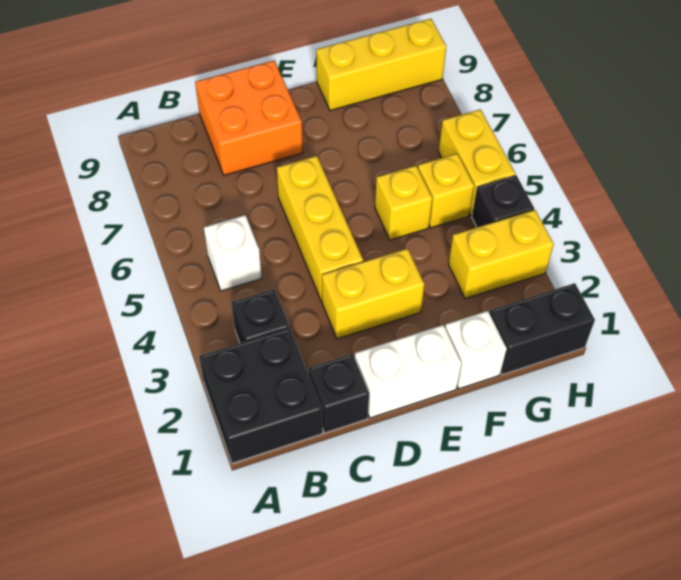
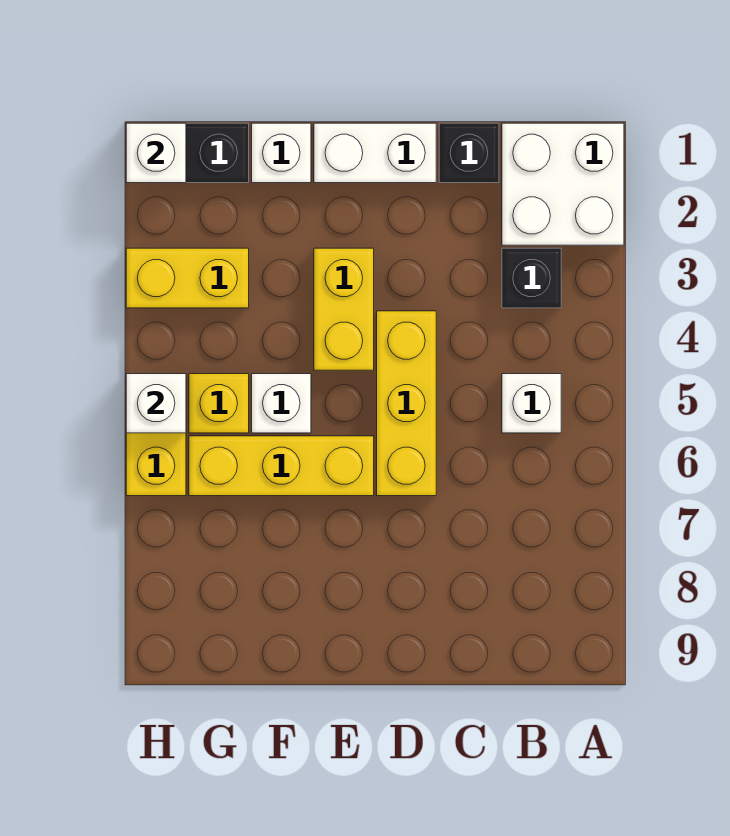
black brick A1:B2 level 1 -> white brick A1:B2 level 1
orange brick C8:D9 level 1 -> none
yellow brick D3:E3 level 1 -> yellow brick E3:E4 level 1
yellow brick F5 level 1 -> white brick F5 level 1
yellow brick F9:H9 level 1 -> yellow brick E6:G6 level 1
none -> white brick H1 level 2
black brick H4 level 1 -> none
none -> white brick H5 level 2

